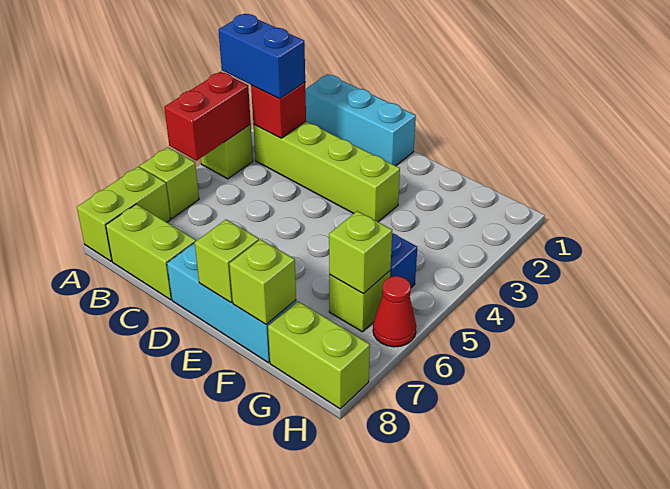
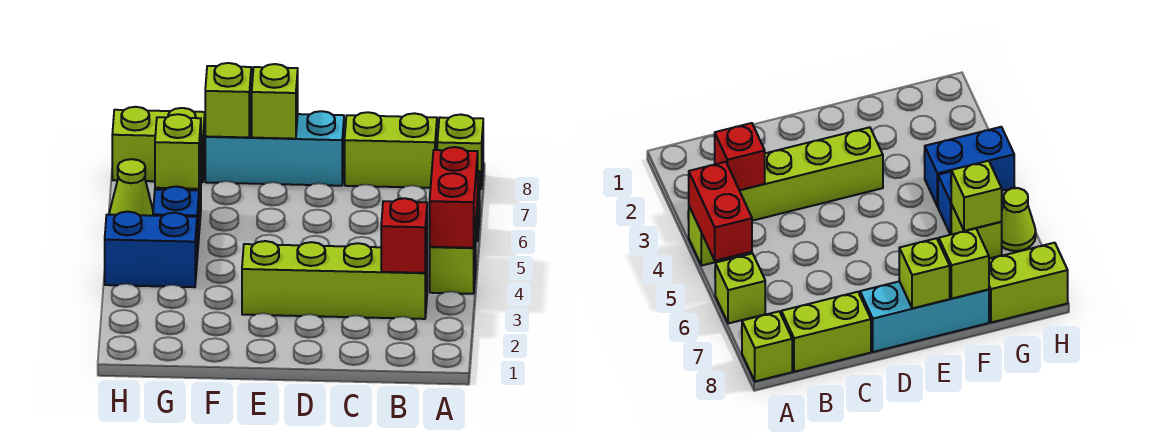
blue brick A3:B3 level 3 -> blue brick G4:H4 level 1
lime brick A7:A8 level 1 -> lime brick A8 level 1
cyan brick B1:D1 level 1 -> none
red cone H6 level 1 -> lime cone H6 level 1

